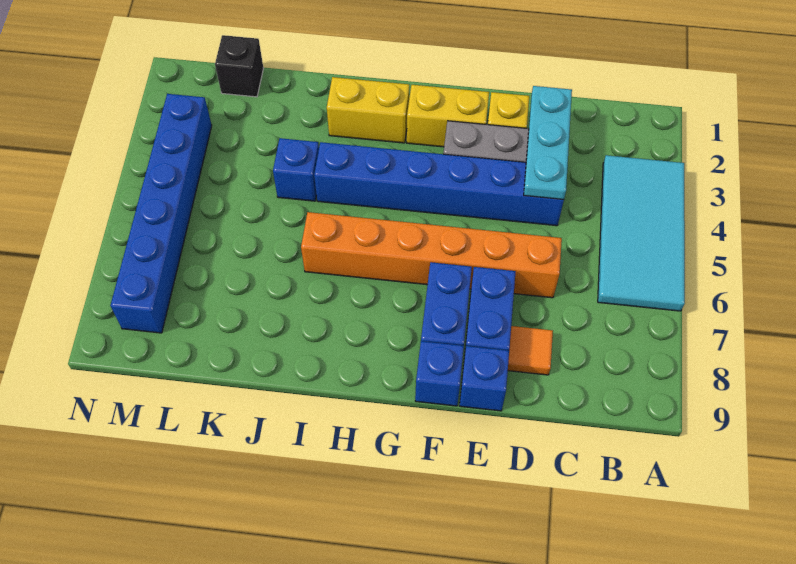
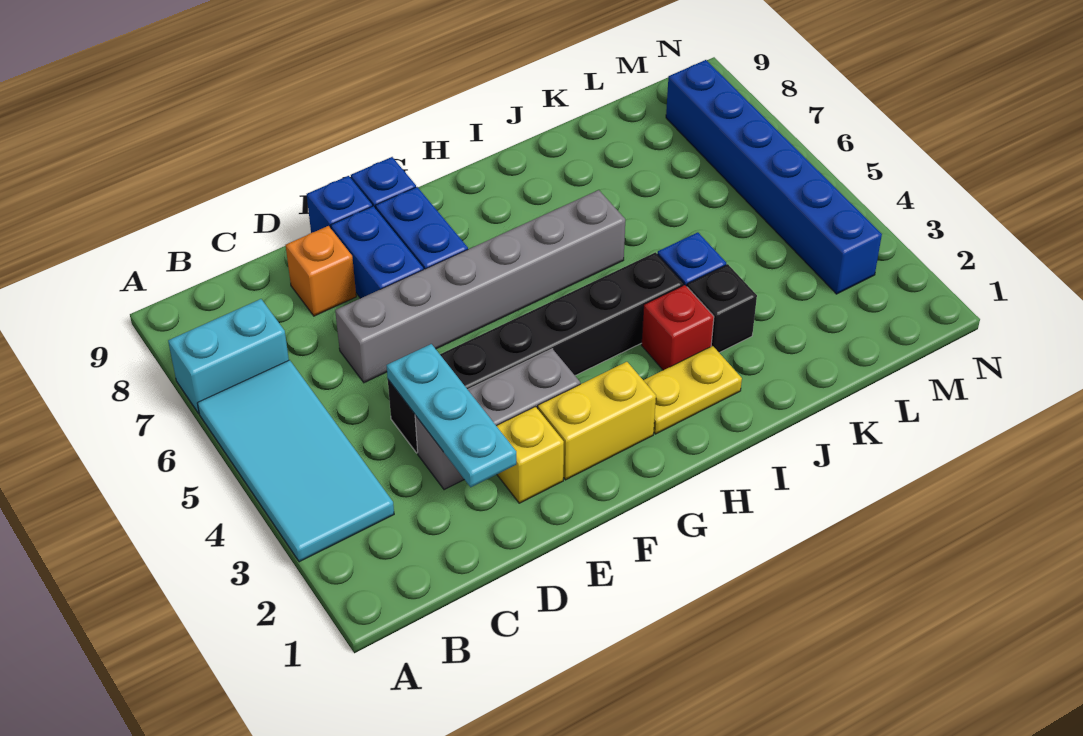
none -> cyan brick A7:B7 level 1
blue brick D4:I4 level 1 -> black brick D4:I4 level 1
orange brick D6:I6 level 1 -> grey brick D6:I6 level 1
orange tile D8 level 1 -> orange brick D8 level 1
yellow brick H2:I2 level 1 -> yellow plate H2:I2 level 1
none -> red brick I3 level 1
black brick L1 level 1 -> black brick J3 level 1

